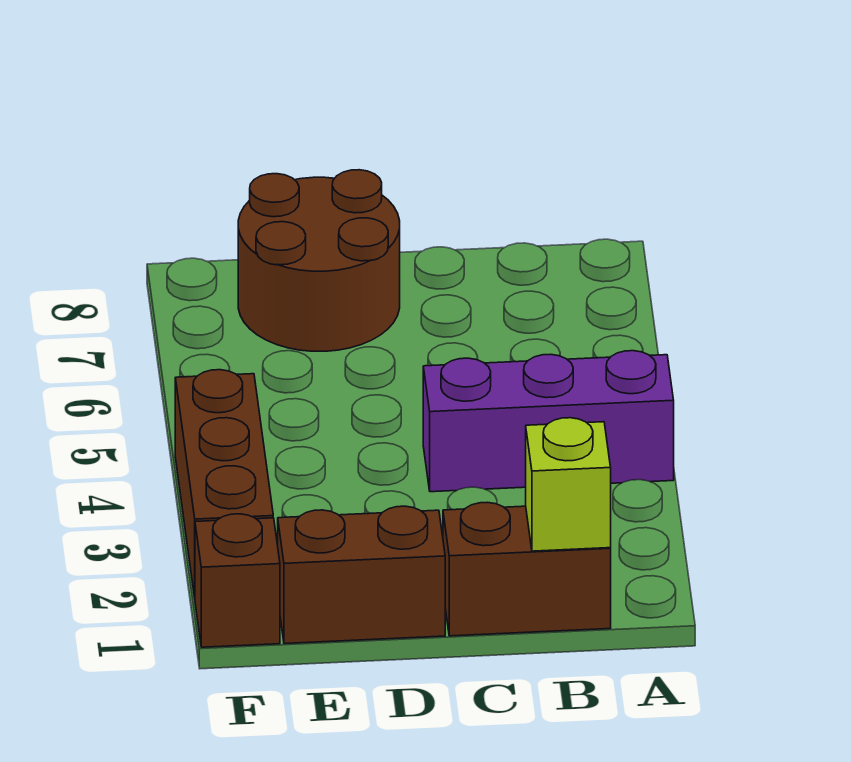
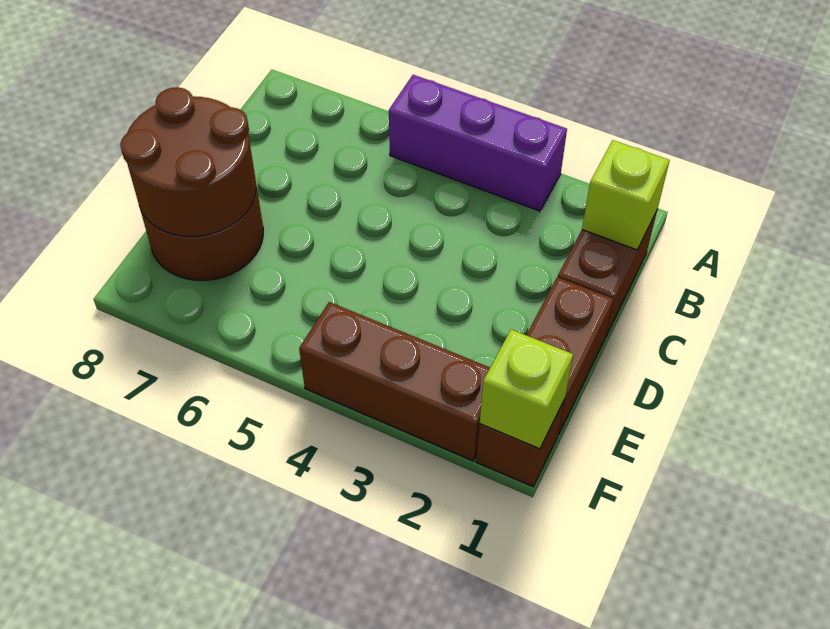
purple brick A4:C4 level 1 -> purple brick A3:A5 level 1
none -> brown round brick D7:E8 level 2
none -> lime brick F1 level 2

